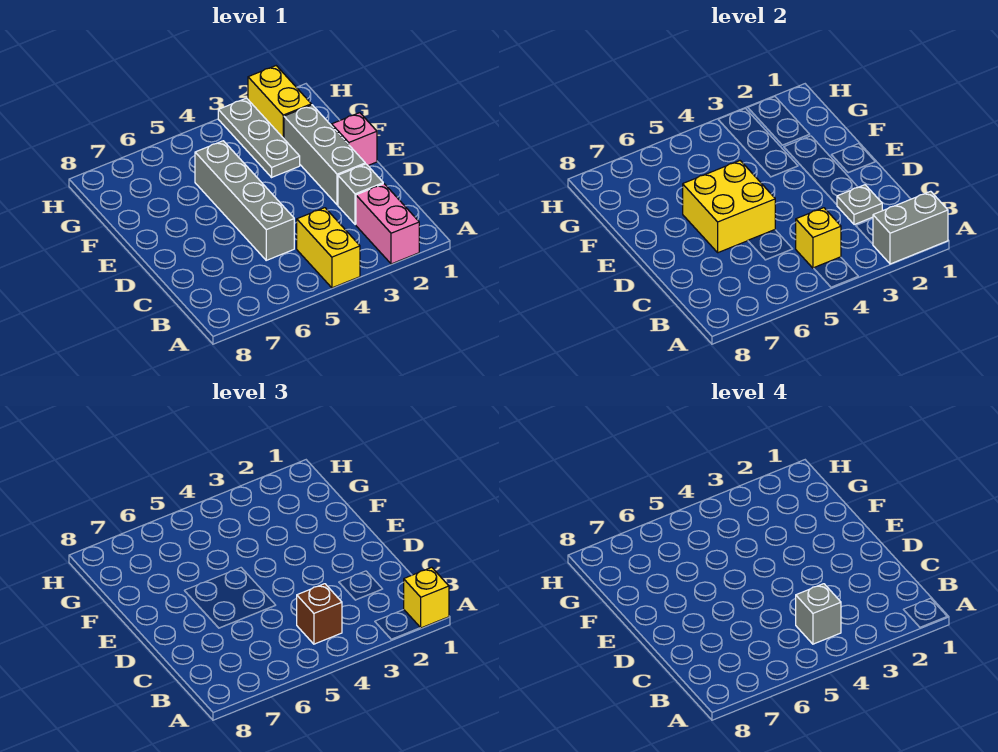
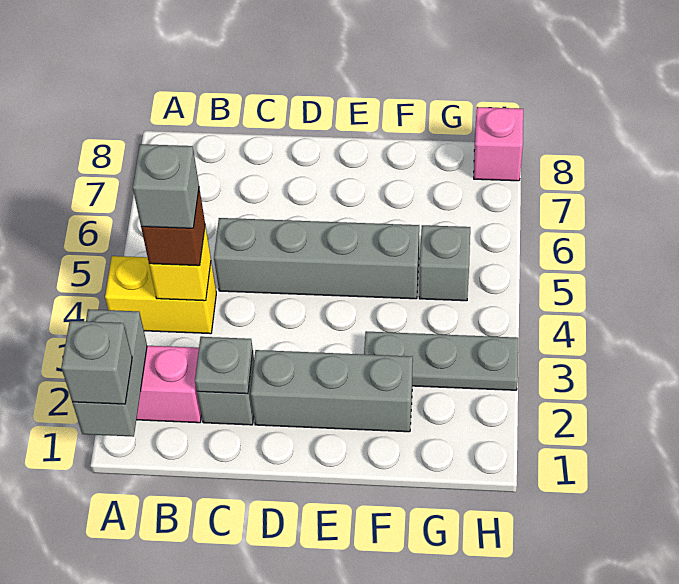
yellow brick A1 level 3 -> grey brick A1 level 3
yellow brick D5:E6 level 2 -> none
pink brick E1 level 1 -> pink brick H8 level 1
yellow brick G2:H2 level 1 -> none
none -> grey brick G5 level 1

